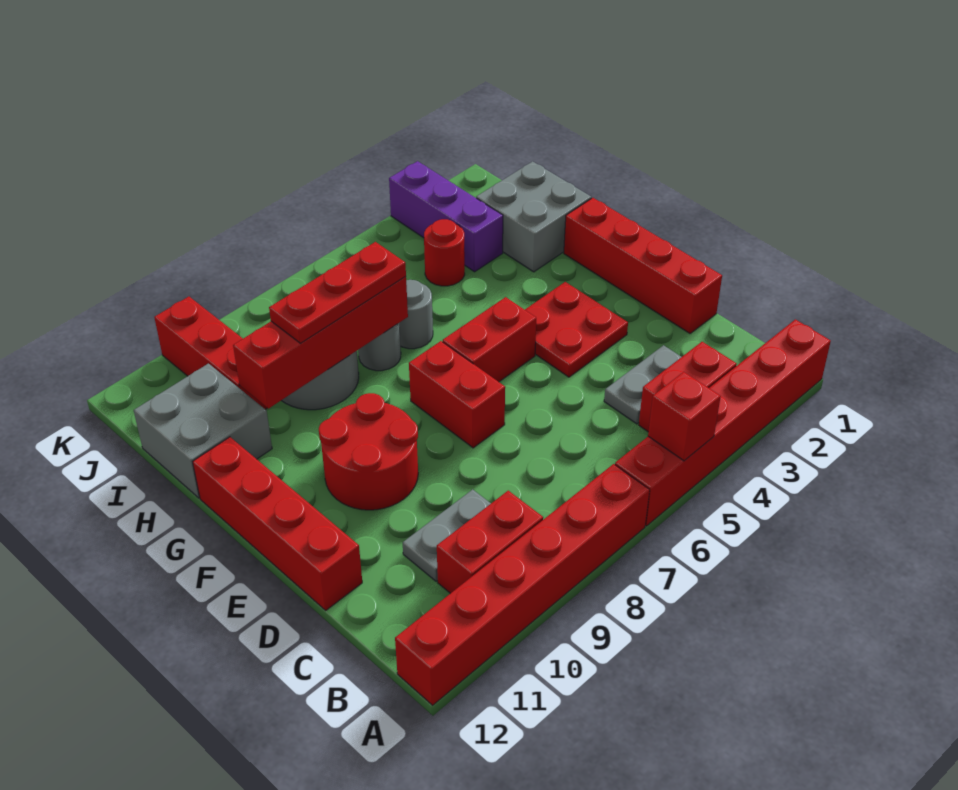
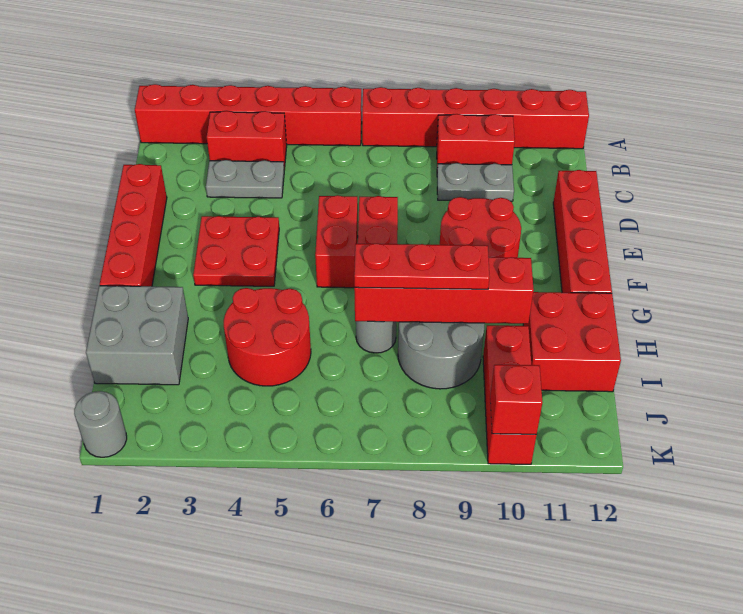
red brick A5 level 2 -> red brick K10 level 2
red brick F5:F6 level 1 -> red brick E6:F6 level 1
grey round brick H6 level 1 -> grey round brick K1 level 1
grey brick H11:I12 level 1 -> red brick H11:I12 level 1
purple brick I3:K3 level 1 -> none
red round brick I4 level 1 -> red round brick H4:I5 level 1

